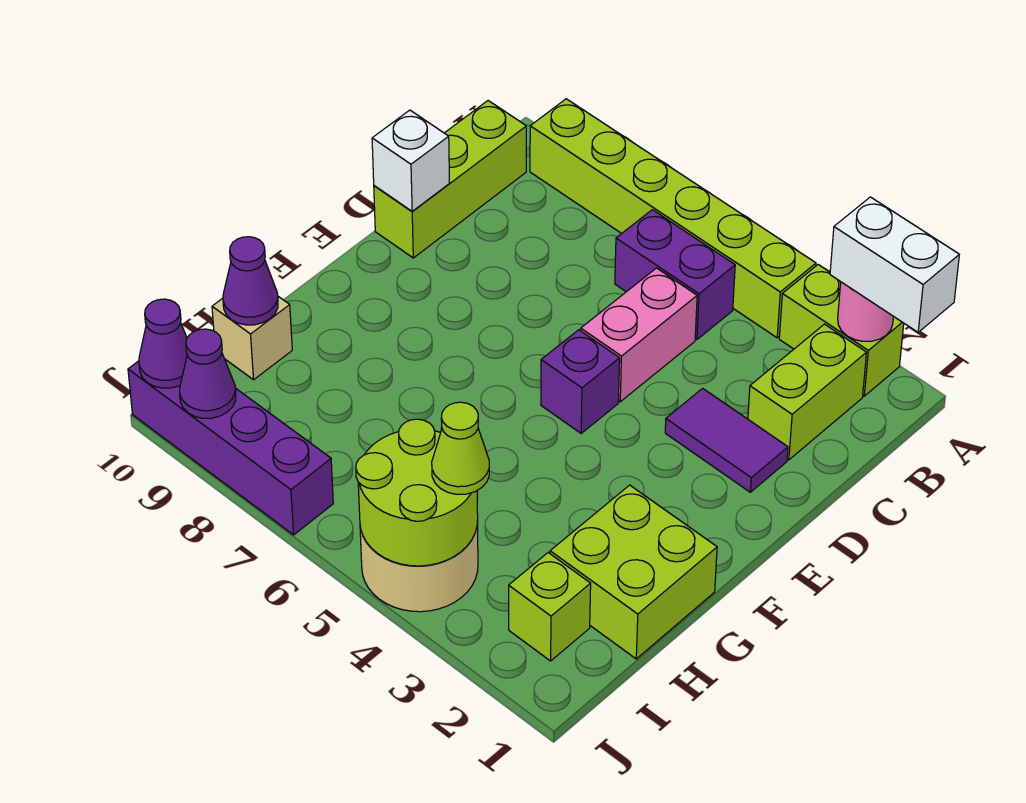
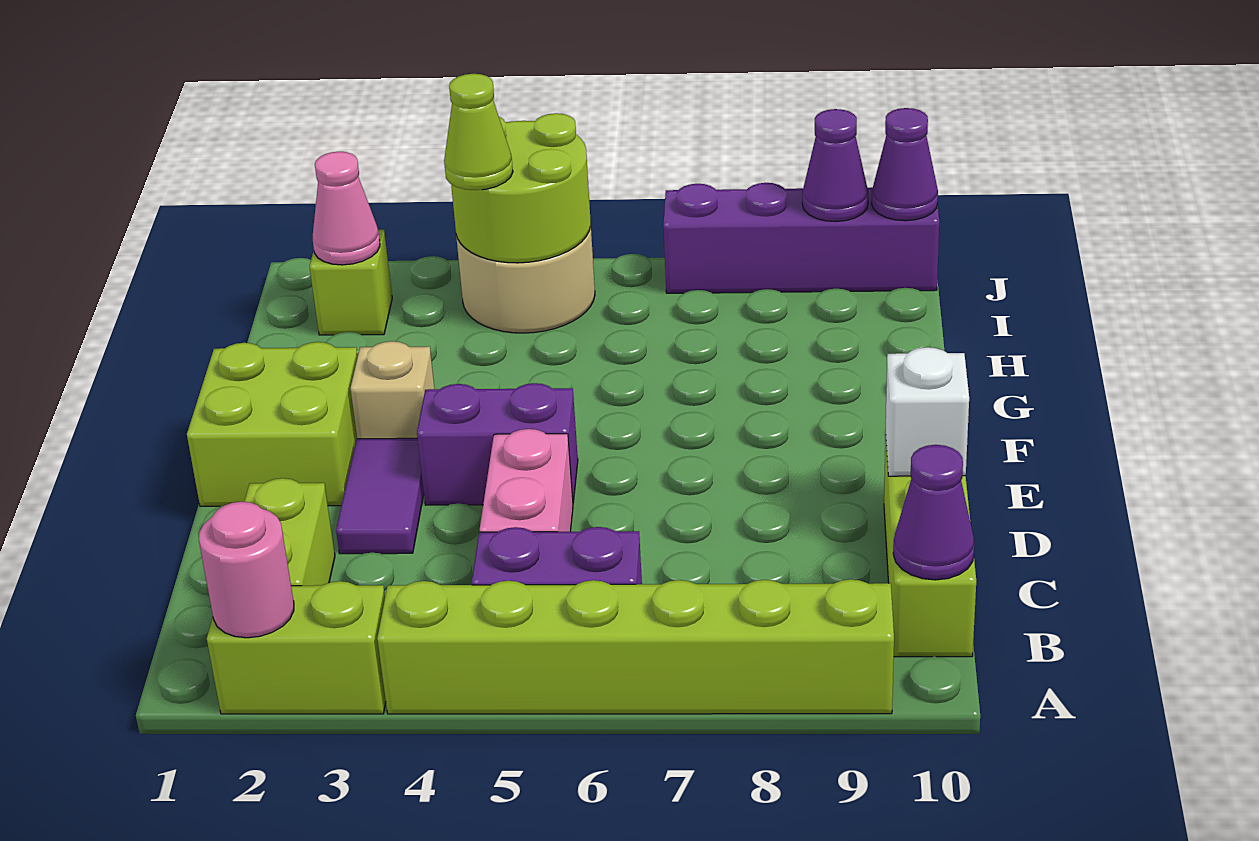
white brick A1:A2 level 3 -> none
purple tile D2:D3 level 1 -> purple tile D3:E3 level 1
purple brick E5 level 1 -> purple brick E4:E5 level 1
lime brick G1:H2 level 1 -> lime brick E1:F2 level 1
tan brick H10 level 1 -> tan brick F3 level 1
purple cone H10 level 2 -> purple cone B10 level 2
none -> pink cone I2 level 2

